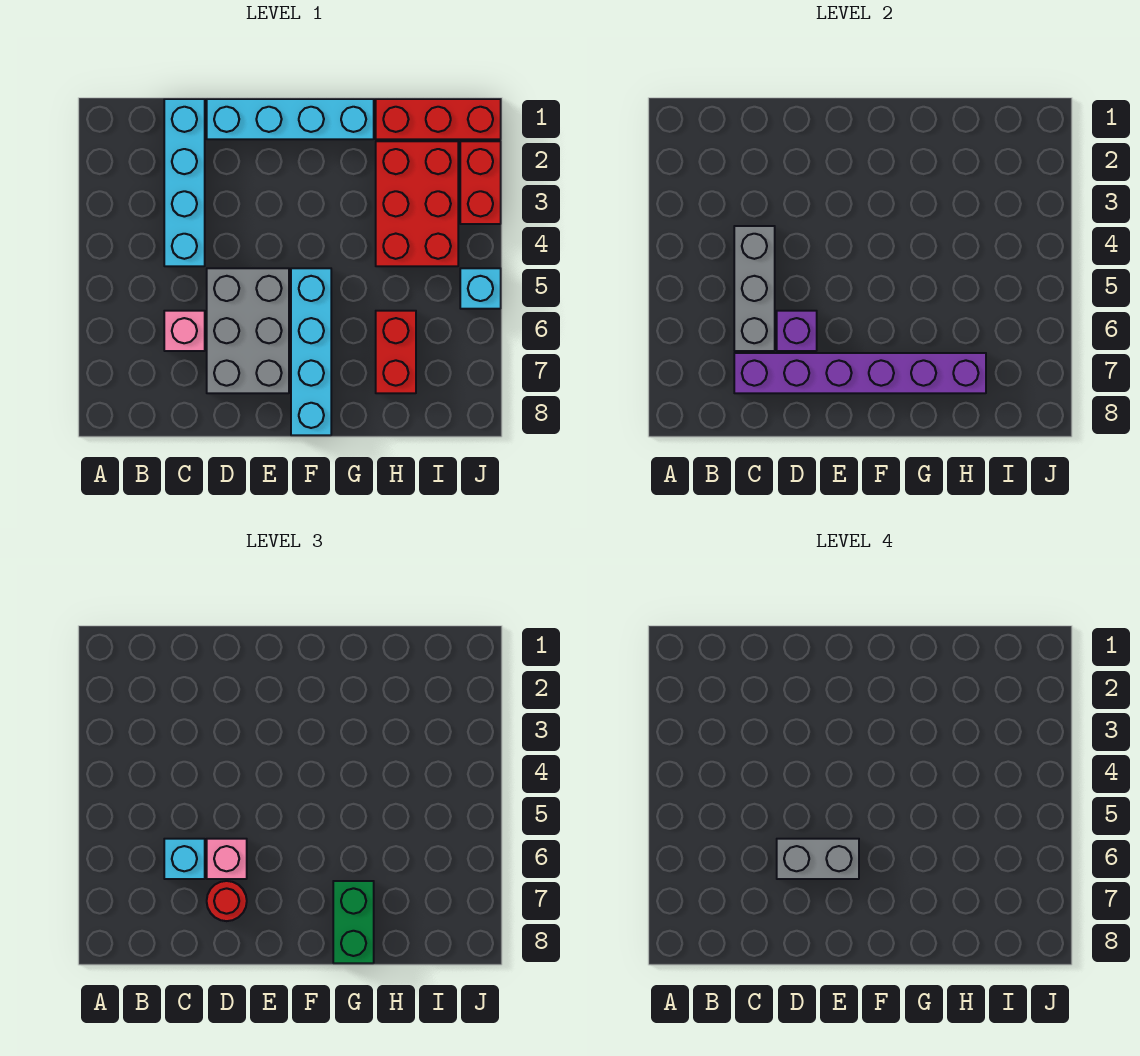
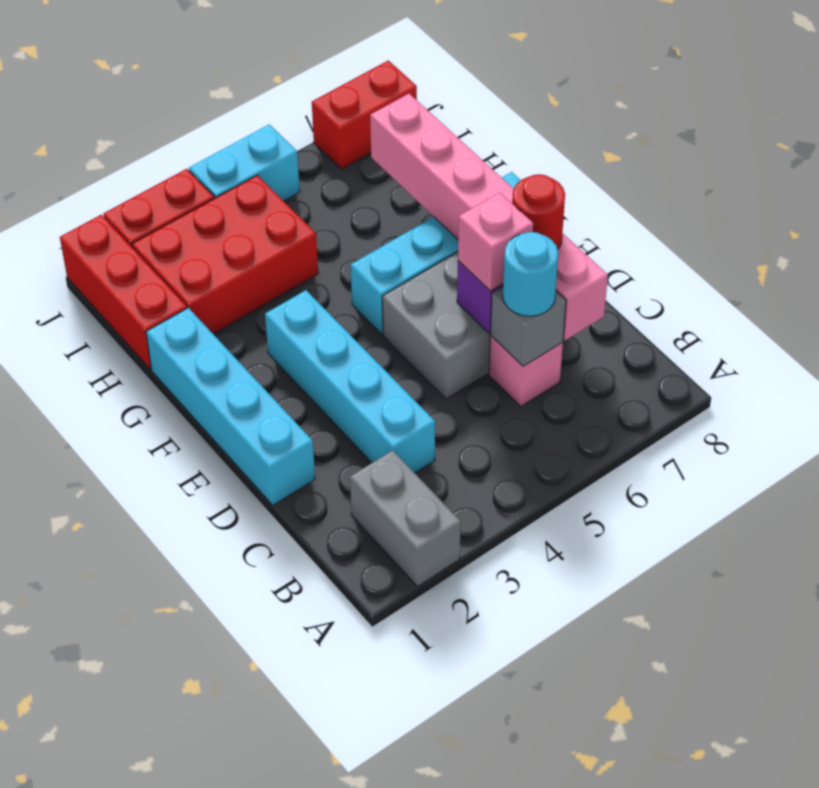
cyan brick C1:C4 level 1 -> cyan brick C3:F3 level 1
grey brick C4:C6 level 2 -> grey brick C6 level 2
cyan brick C6 level 3 -> cyan round brick C6 level 3
purple brick C7:H7 level 2 -> pink brick C7:H7 level 2
grey brick D6:E6 level 4 -> grey brick A2:B2 level 1
green brick G7:G8 level 3 -> none
red brick H6:H7 level 1 -> red brick J7:J8 level 1
cyan brick J5 level 1 -> cyan brick J4:J5 level 1

